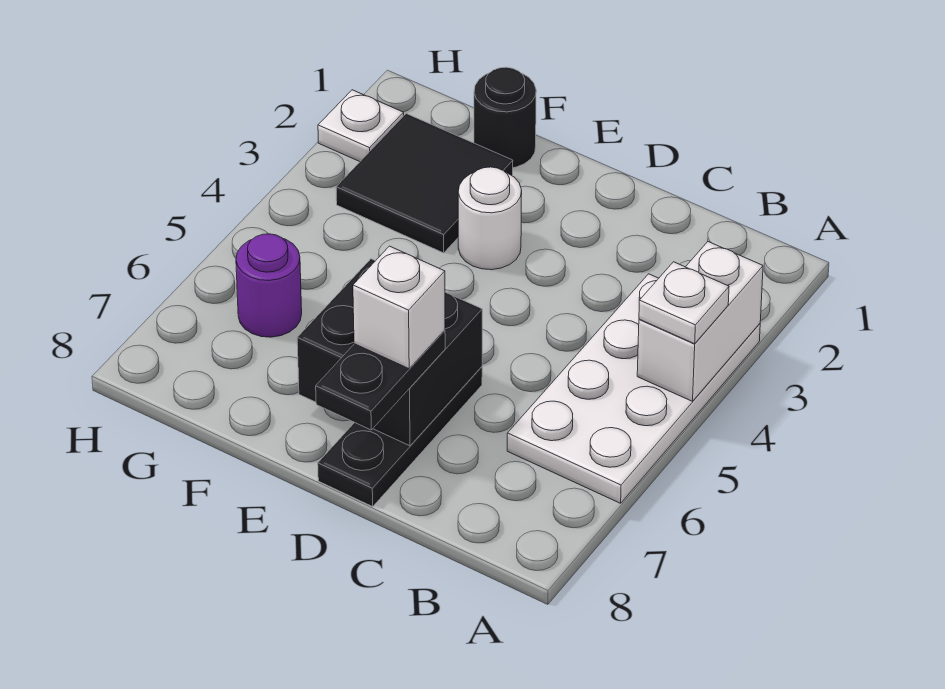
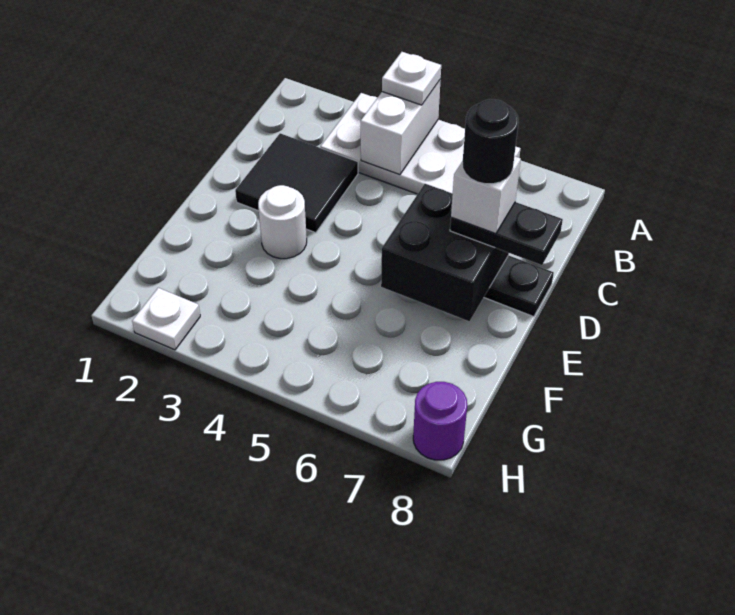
white brick A3:A4 level 2 -> white brick A4:B4 level 2
black round brick F1 level 1 -> black round brick D7 level 5
black tile F2:G3 level 1 -> black tile C2:D3 level 1
purple round brick G6 level 1 -> purple round brick H8 level 1

